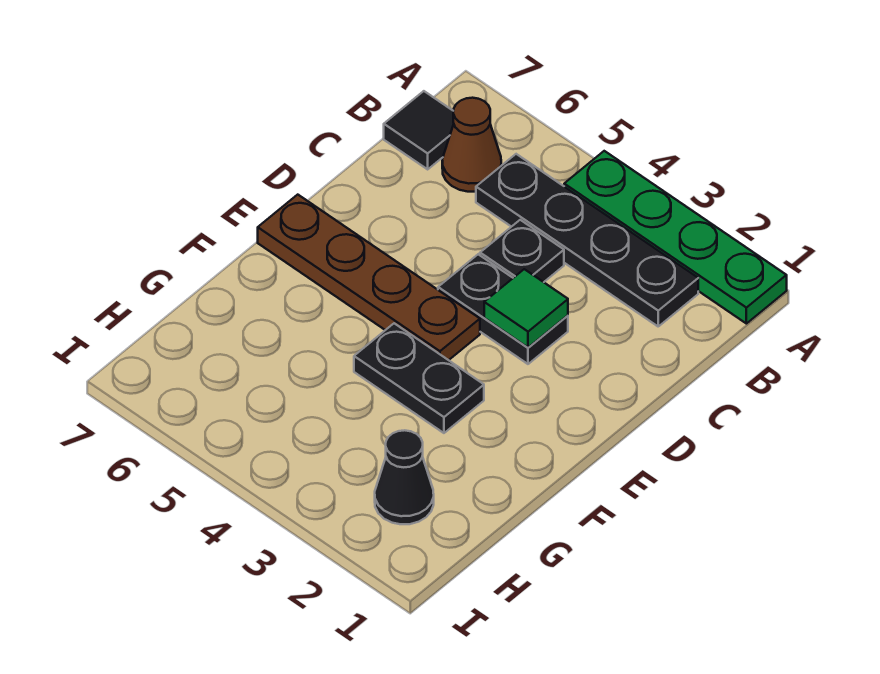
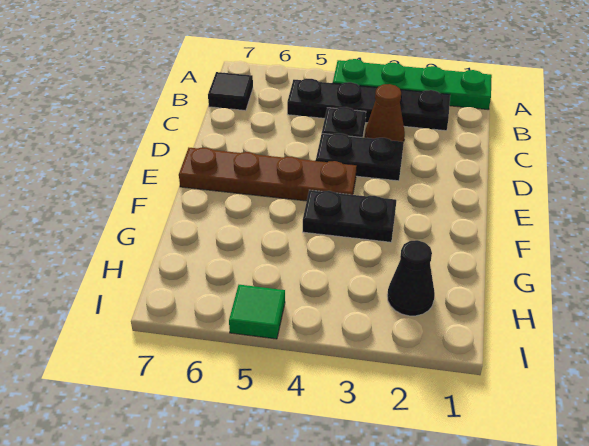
brown cone B6 level 1 -> brown cone C3 level 1
green tile D3 level 2 -> green tile I5 level 1

